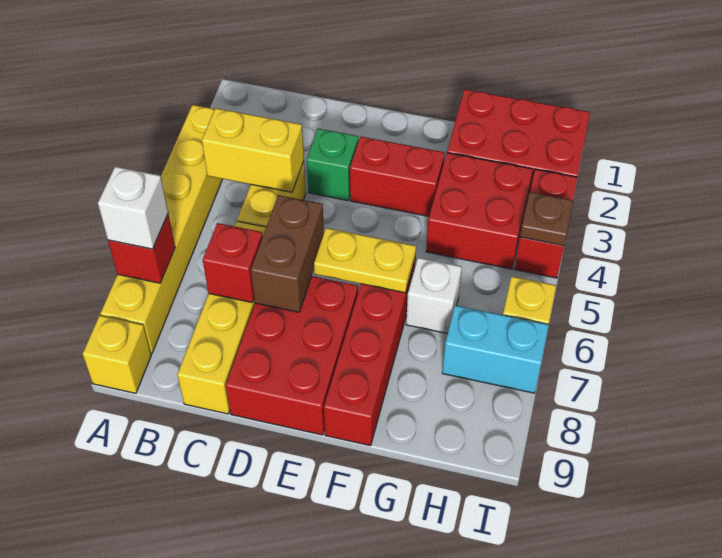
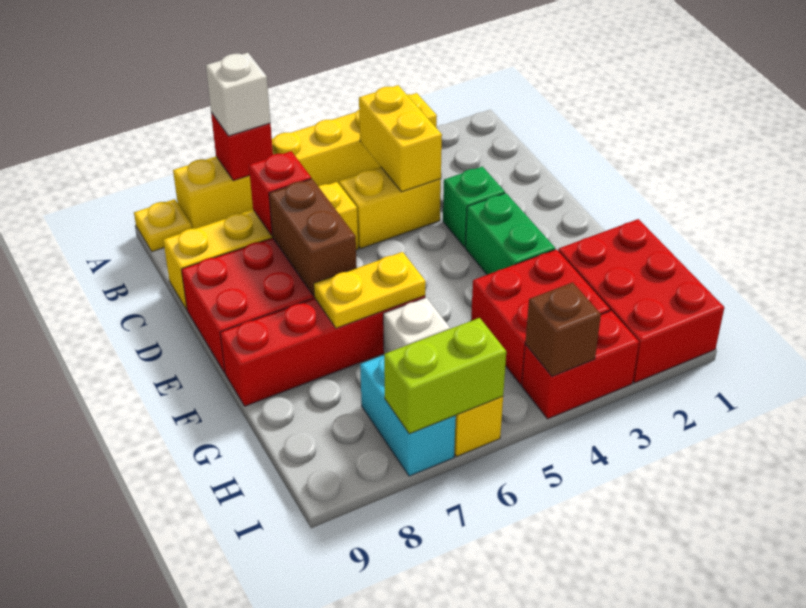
yellow brick A9 level 1 -> yellow plate A9 level 1
brown brick D6:D7 level 2 -> brown brick D7:E7 level 2
red brick E3:F3 level 1 -> green brick E3:F3 level 1
yellow plate E6:F6 level 2 -> yellow plate F6:F7 level 2
brown plate I4 level 2 -> brown brick I4 level 2
none -> lime brick I6:I7 level 2

